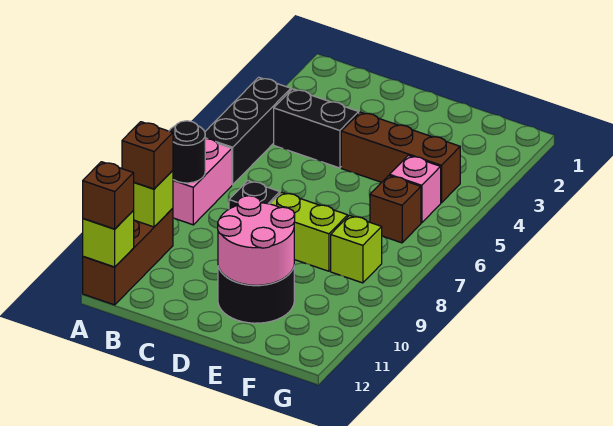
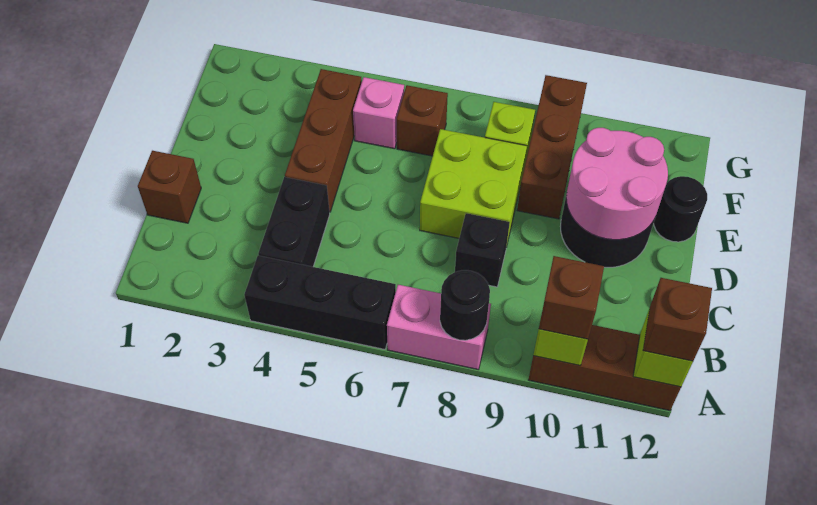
none -> brown brick C1 level 1
lime brick D8:E8 level 1 -> lime brick D7:E8 level 1
none -> brown brick E9:G9 level 1
none -> black round brick E12 level 1

